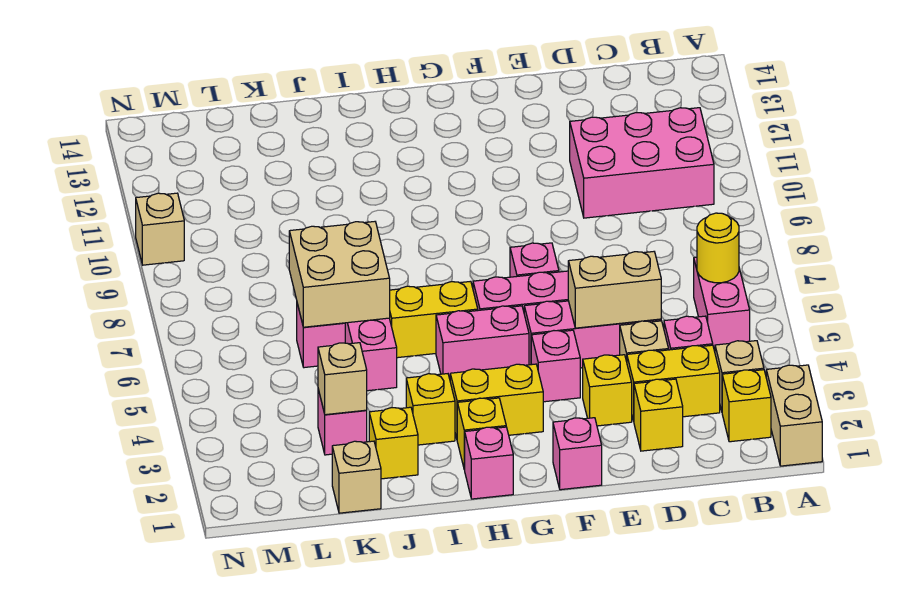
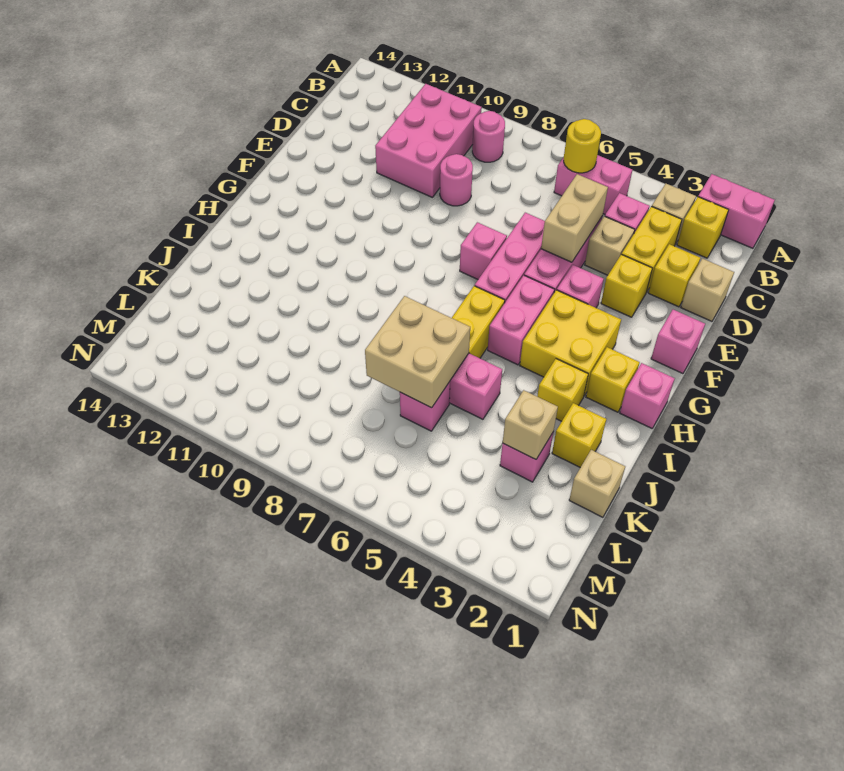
tan brick A1:A2 level 1 -> pink brick A1:A2 level 1
none -> pink round brick B9 level 1
none -> pink round brick D9 level 1
yellow brick G3:H3 level 1 -> yellow brick G3:H4 level 1
tan brick N10 level 1 -> tan brick D1 level 1

